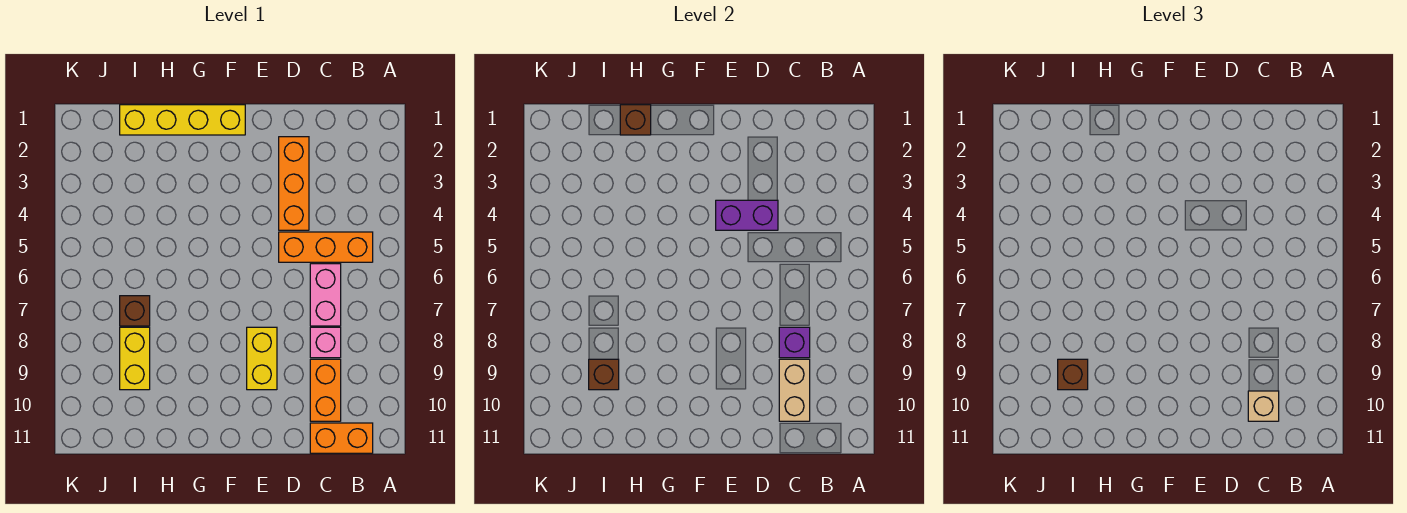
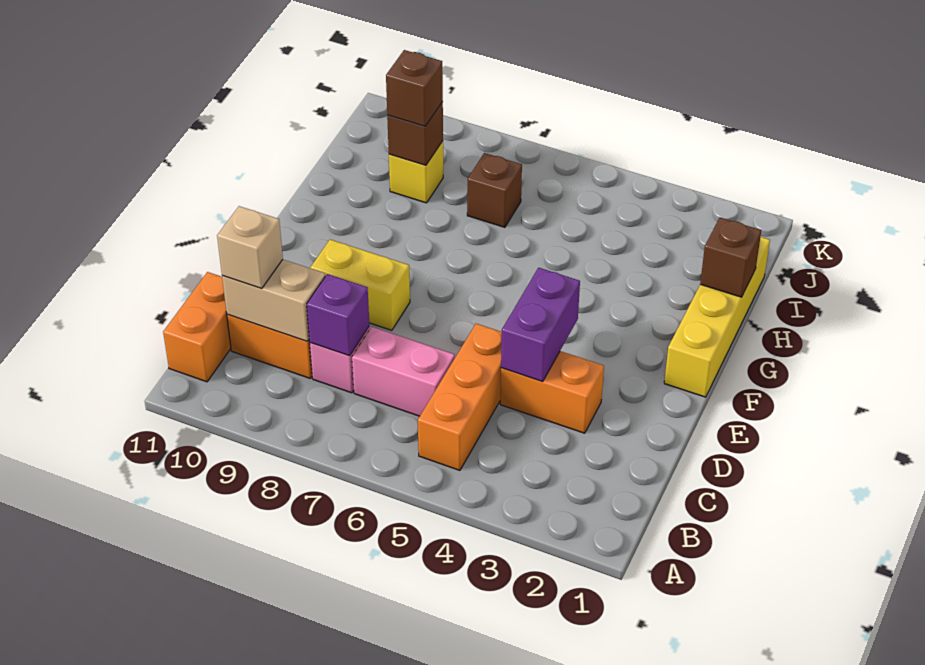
orange brick D2:D4 level 1 -> orange brick D3:D4 level 1
yellow brick I8:I9 level 1 -> yellow brick I9 level 1

